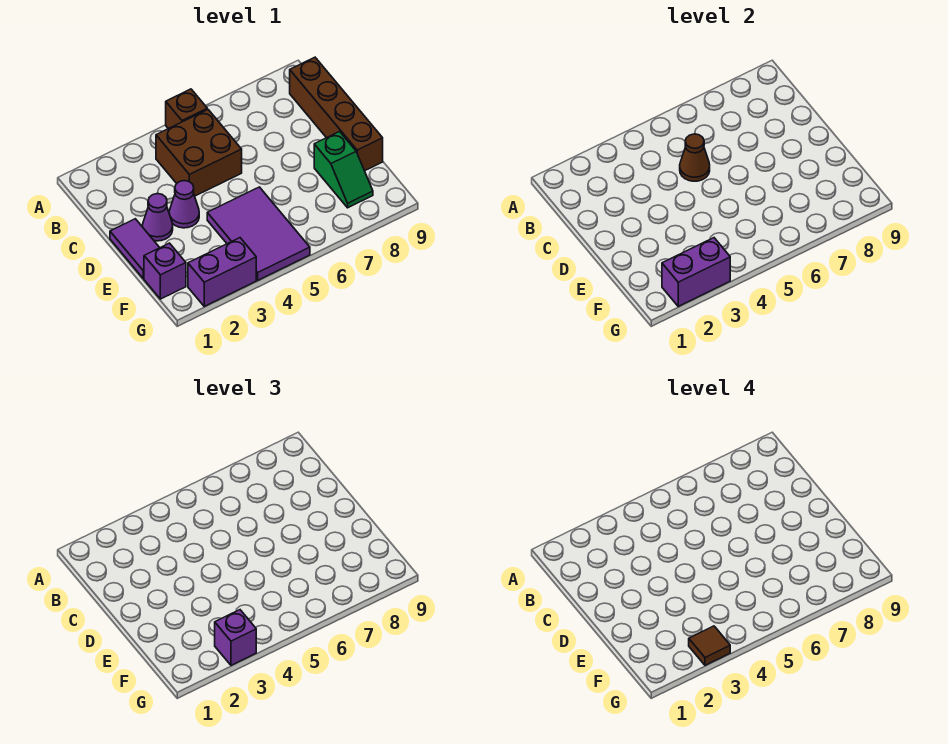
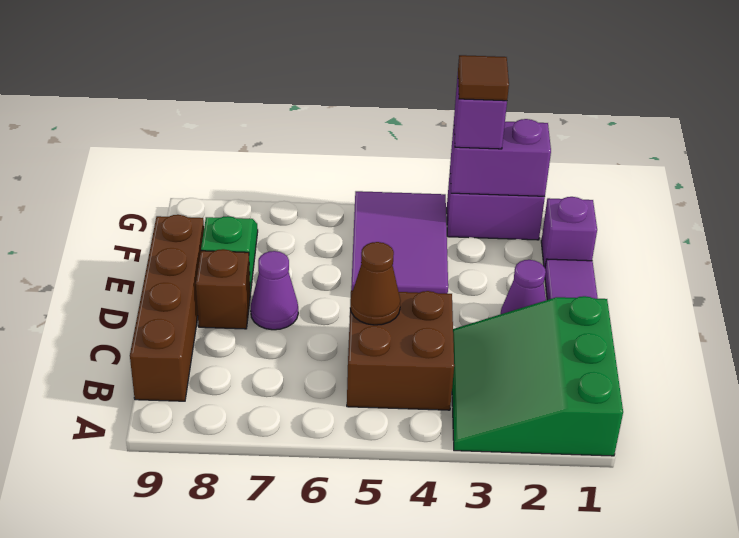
none -> green slope A1:C3 level 1 top 1
brown brick A5 level 1 -> brown brick D8 level 1
purple cone D3 level 1 -> purple cone D7 level 1

